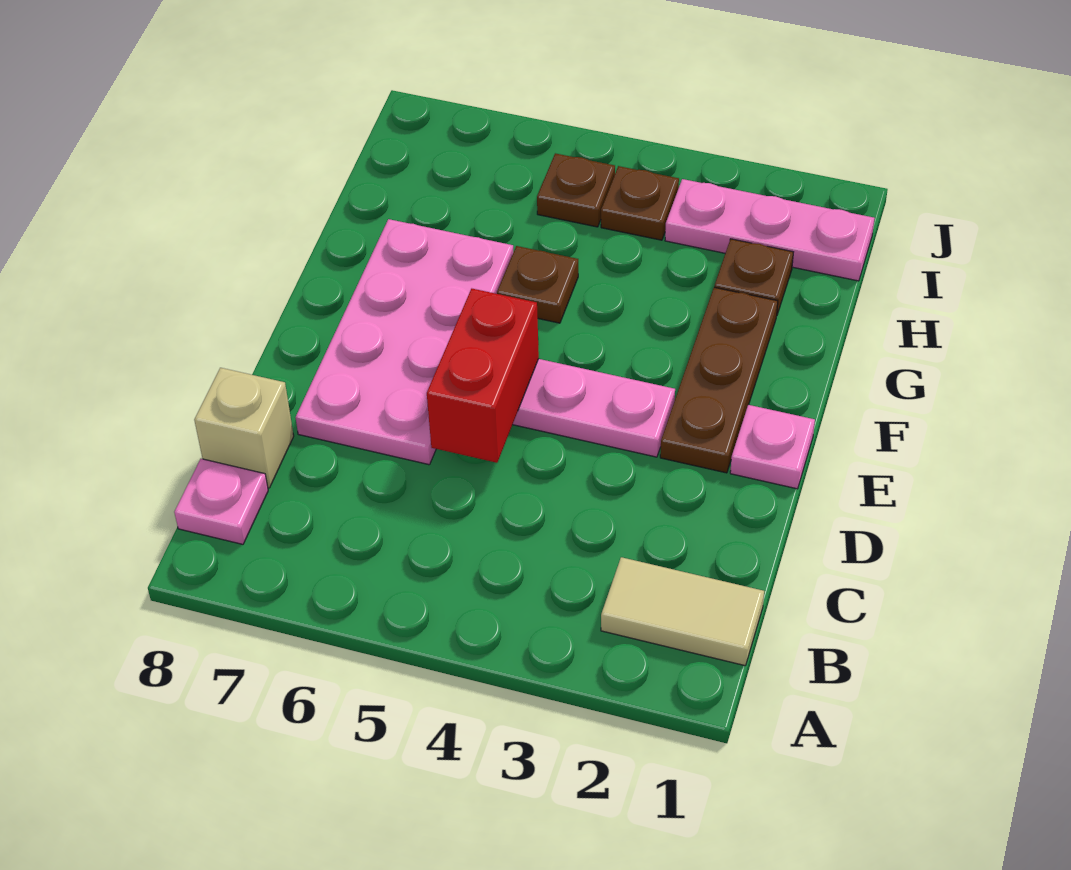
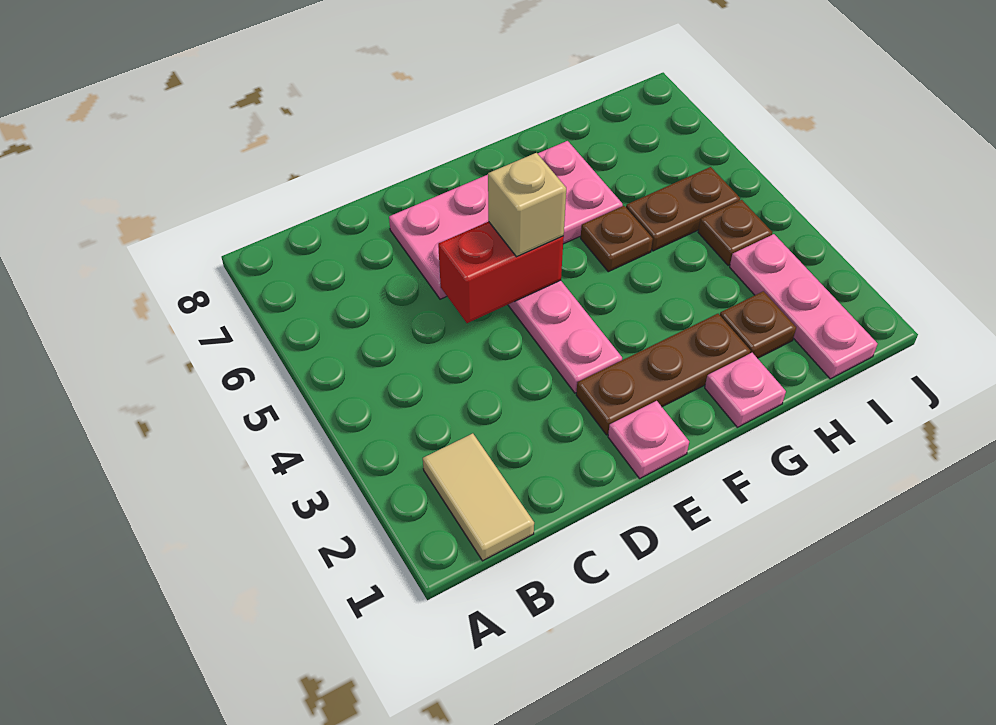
pink plate B8 level 1 -> pink plate G1 level 1
tan brick C8 level 1 -> tan brick E5 level 3
brown plate I5 level 1 -> brown plate H5:I5 level 1

